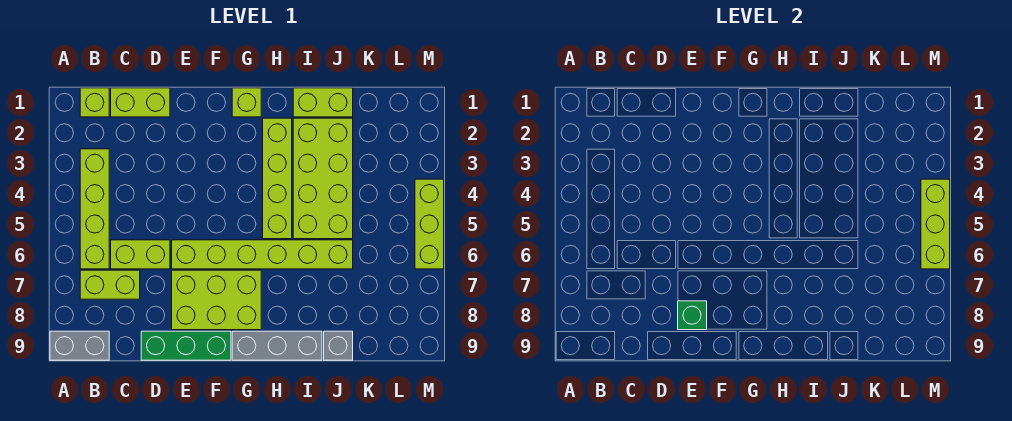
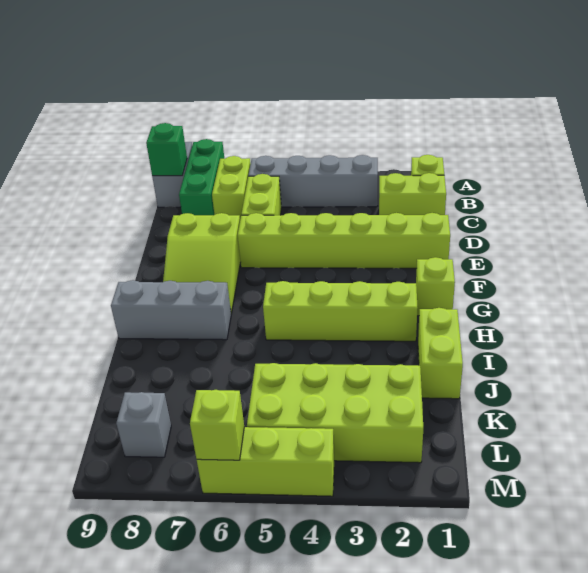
lime brick B3:B6 level 1 -> grey brick B3:B6 level 1
lime brick C1:D1 level 1 -> lime brick C1:C2 level 1
green brick D9:F9 level 1 -> green brick A8:C8 level 1
lime brick E6:J6 level 1 -> lime brick E1:E6 level 1
lime brick E7:G8 level 1 -> lime slope E7:G8 level 1 top E
green brick E8 level 2 -> green brick B9 level 2
grey brick G9:I9 level 1 -> grey brick H7:H9 level 1
lime brick I2:J5 level 1 -> lime brick K2:L5 level 1
grey brick J9 level 1 -> grey brick L8 level 1
lime brick M4:M6 level 2 -> lime brick M6 level 2

